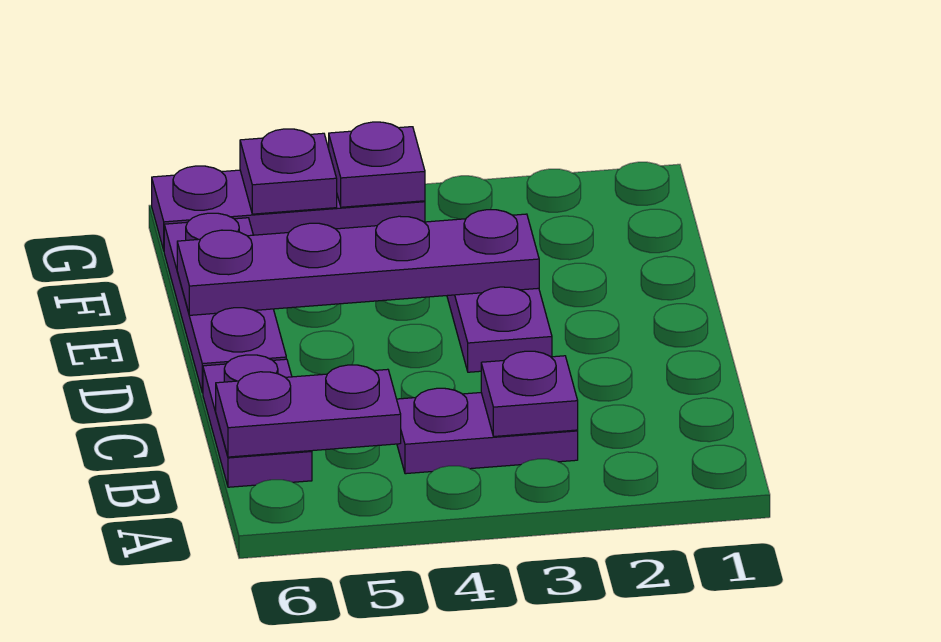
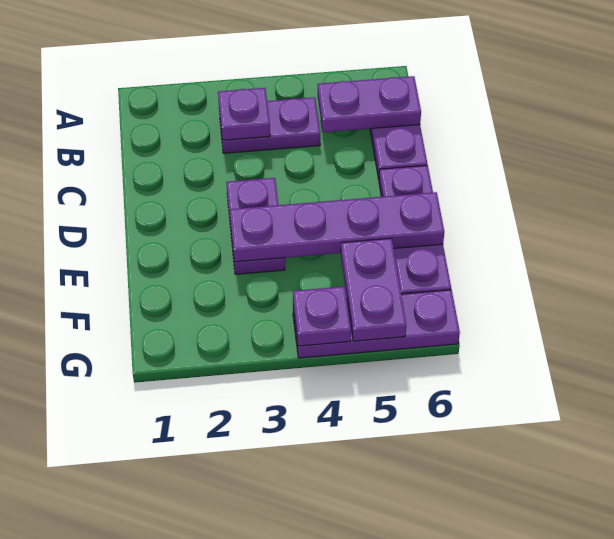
purple plate G5 level 2 -> purple plate F5:G5 level 2

